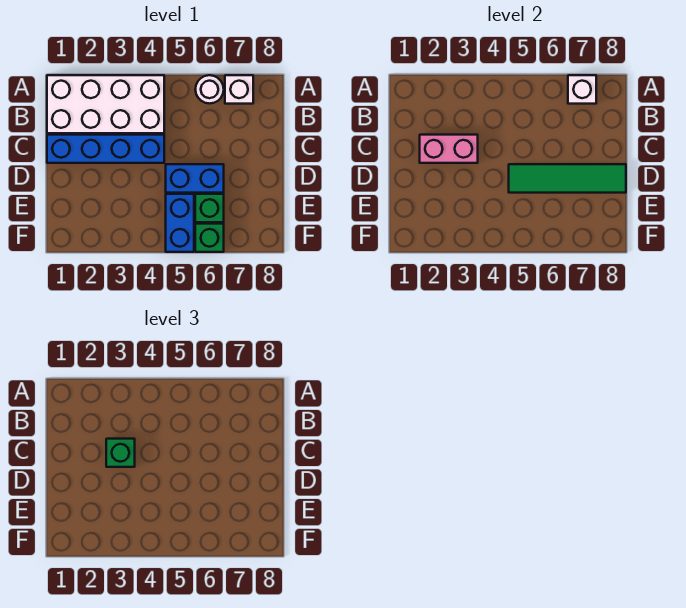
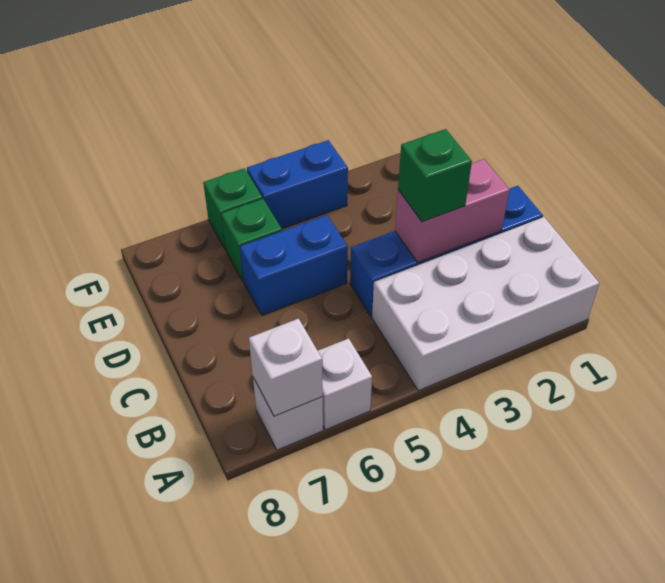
white round brick A6 level 1 -> white brick A6 level 1
green tile D5:D8 level 2 -> none
blue brick E5:F5 level 1 -> blue brick F4:F5 level 1

